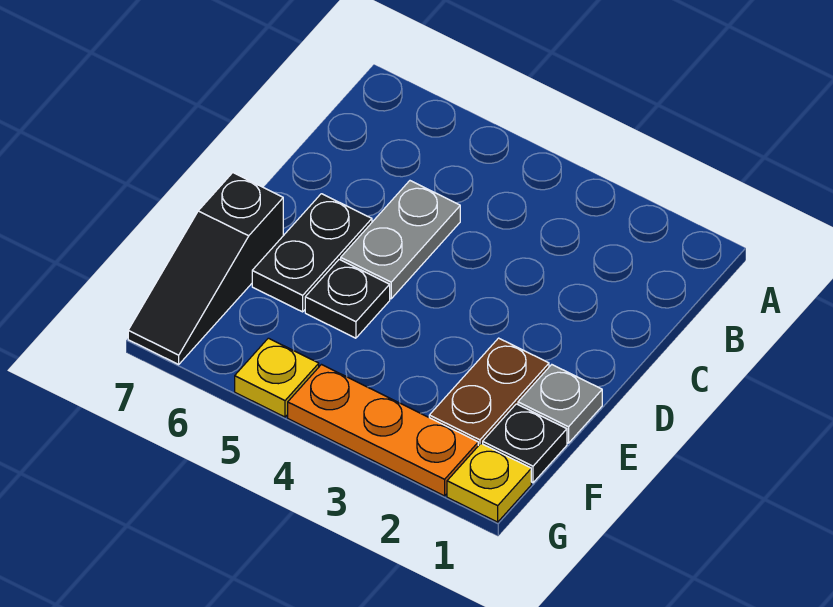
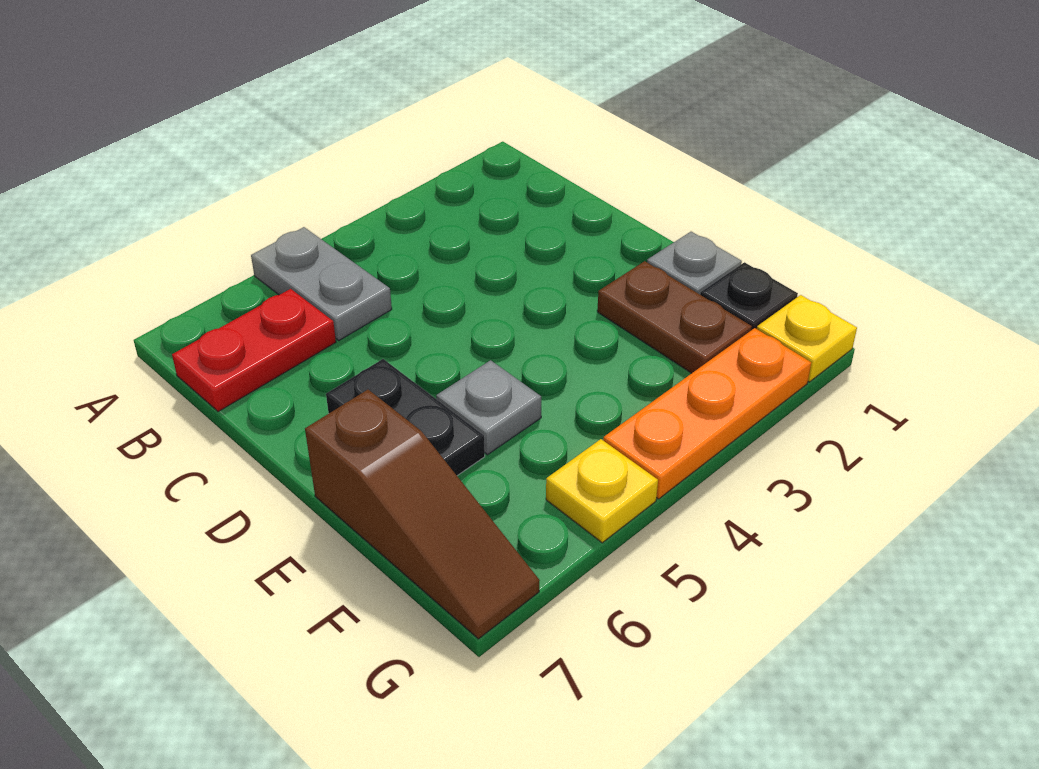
none -> red plate B6:B7 level 1
grey plate C5:D5 level 1 -> grey plate A5:B5 level 1
black plate E5 level 1 -> grey plate E5 level 1
black slope E7:G7 level 1 top E -> brown slope E7:G7 level 1 top E

